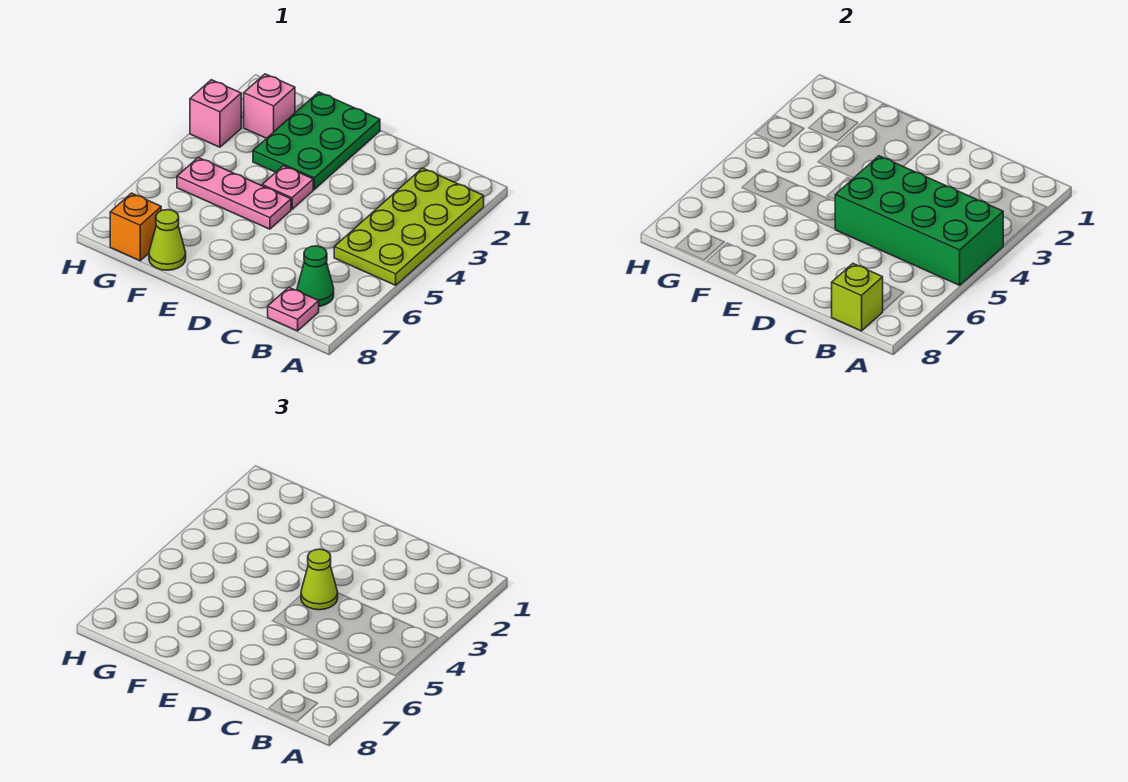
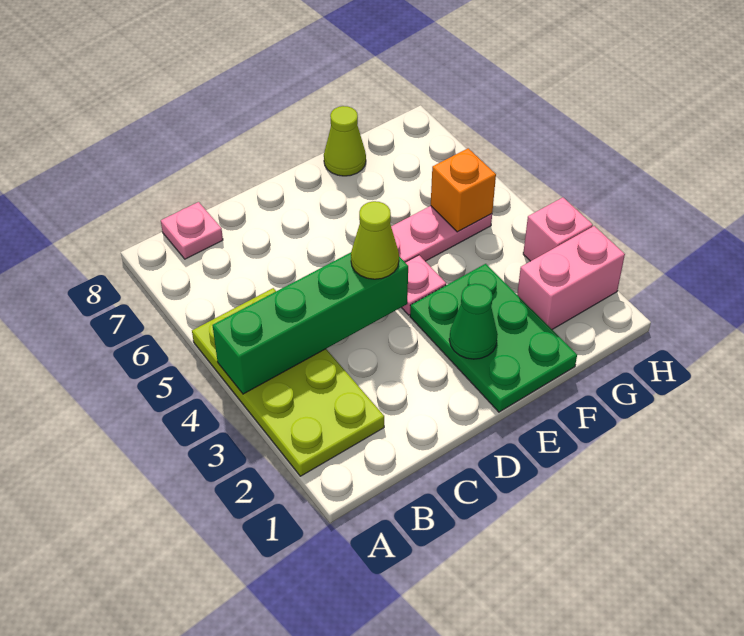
green brick A4:D5 level 2 -> green brick A4:D4 level 2
green cone B7 level 1 -> green cone E2 level 2
lime brick B8 level 2 -> none
pink brick G2 level 1 -> pink brick G2:H2 level 1
orange brick G8 level 1 -> orange brick G5 level 2

